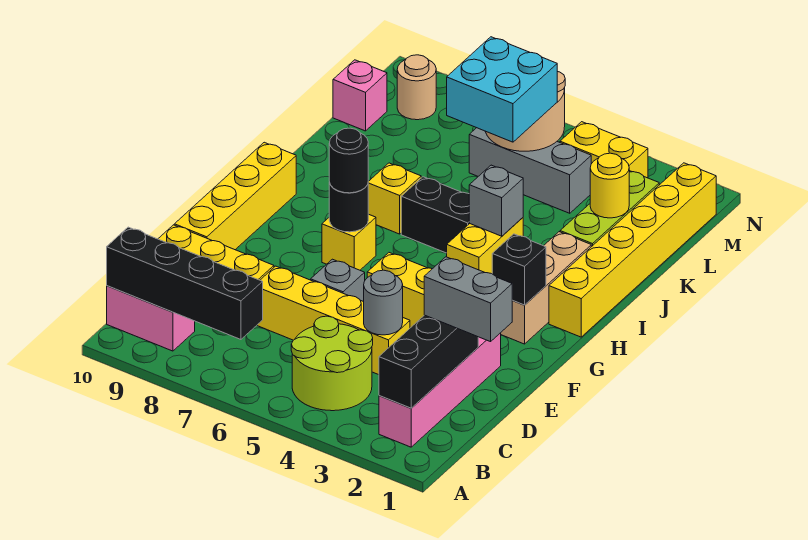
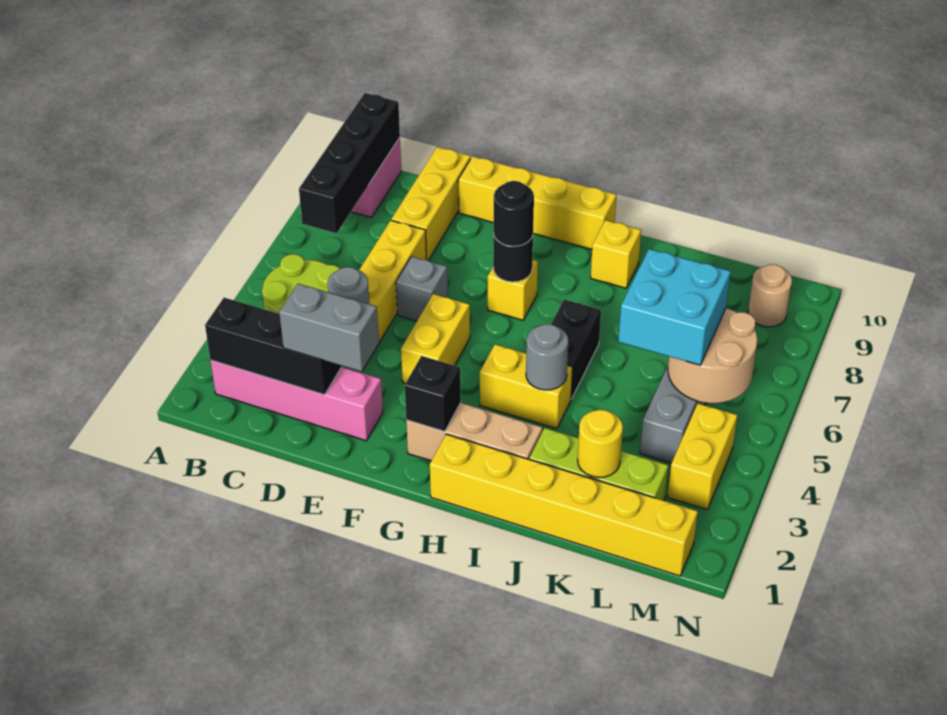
grey brick D1:D2 level 3 -> grey brick D2:E2 level 3
grey brick I4 level 2 -> grey round brick I4 level 2
yellow brick I7 level 1 -> yellow brick I9 level 1
pink brick L10 level 1 -> none

